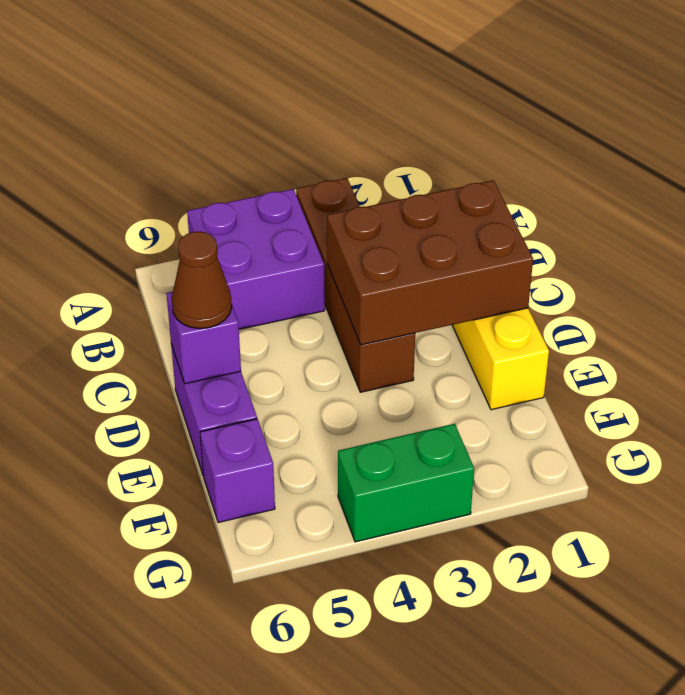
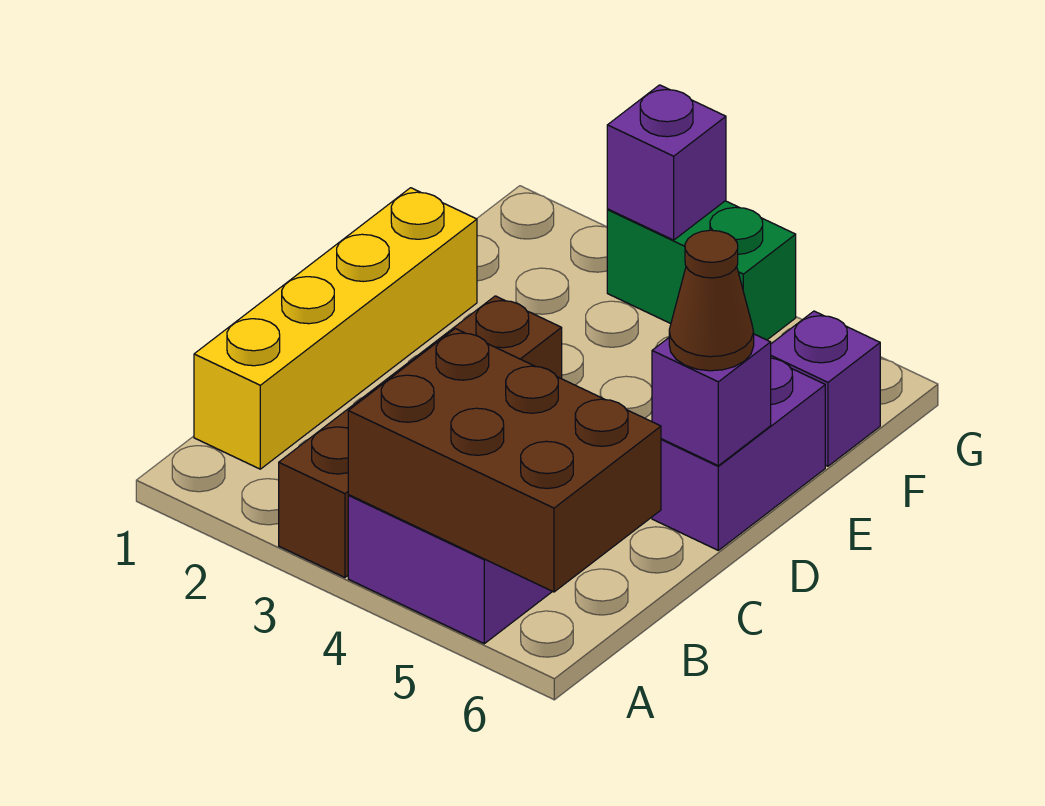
brown brick C1:D3 level 2 -> brown brick A4:B6 level 2
none -> purple brick G3 level 2

